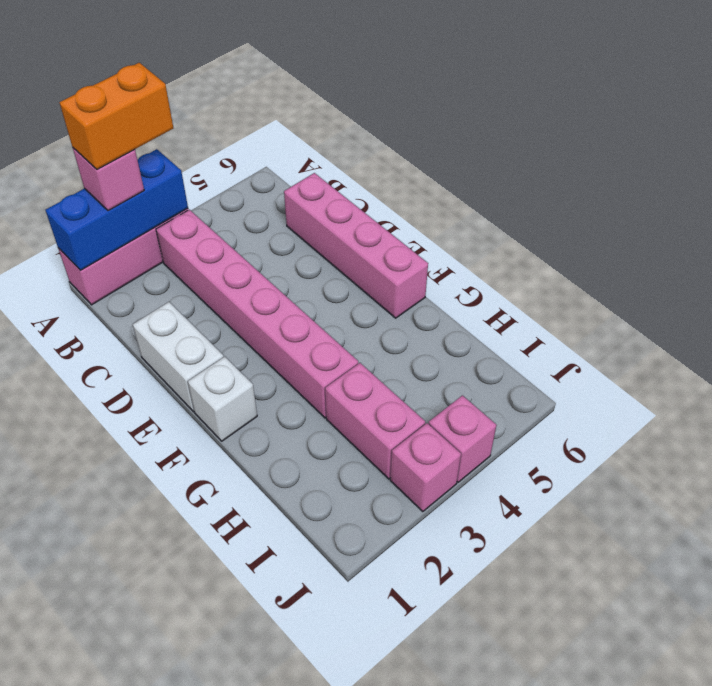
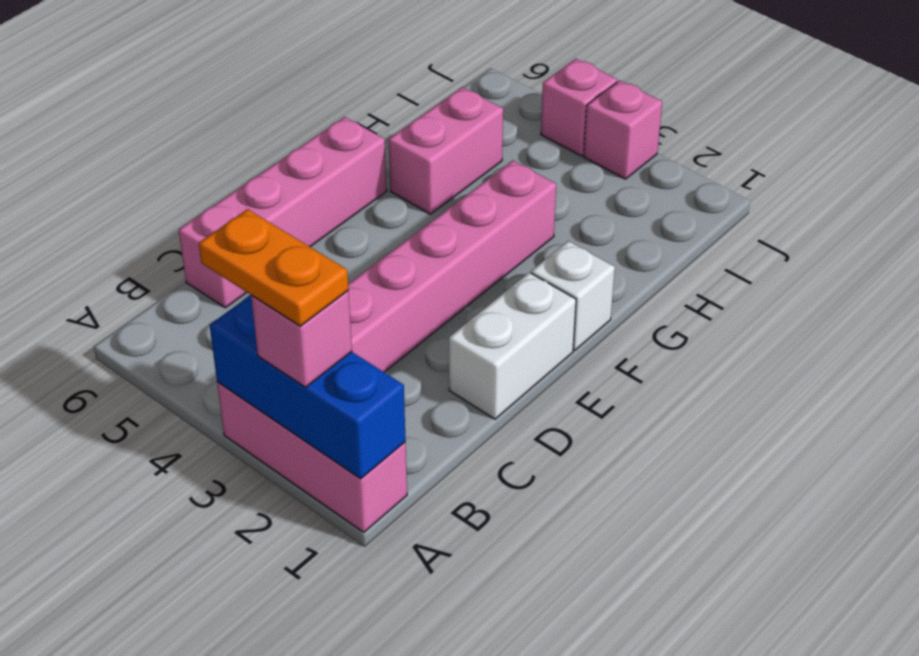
orange brick A2:A3 level 4 -> orange plate A2:A3 level 4
pink brick H3:I3 level 1 -> pink brick G5:H5 level 1

